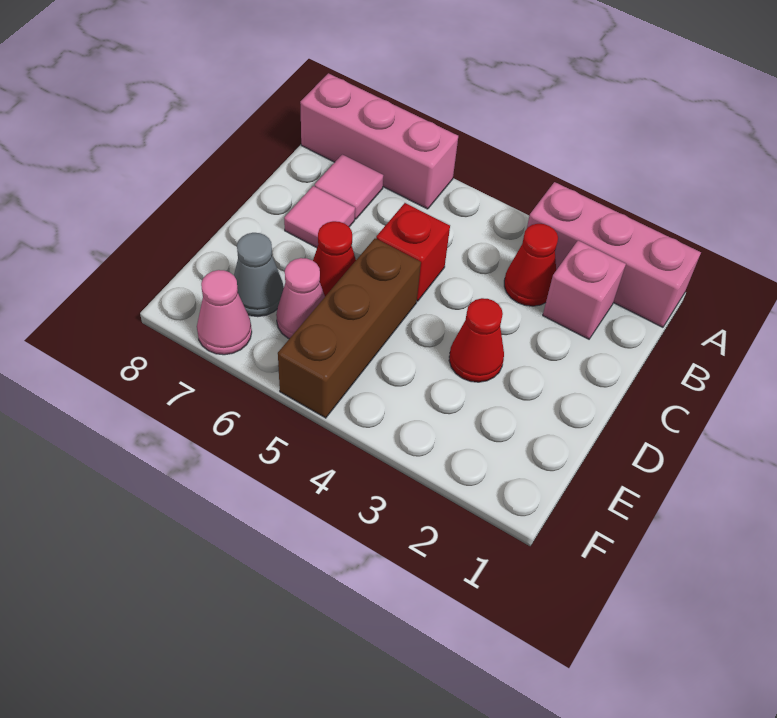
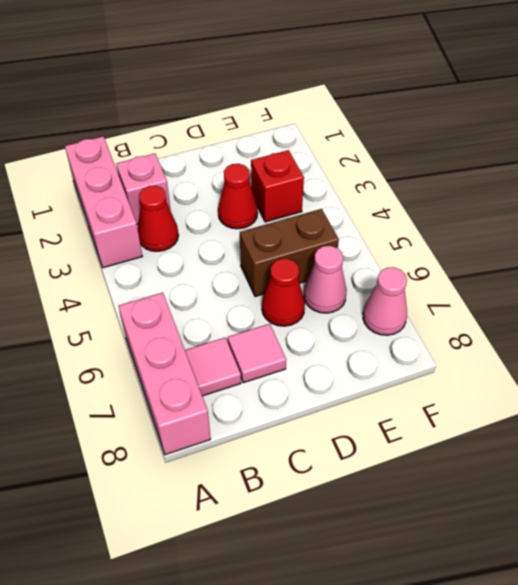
red brick C5 level 1 -> red brick E3 level 1
brown brick D5:F5 level 1 -> brown brick D5:E5 level 1
grey cone E7 level 1 -> none

